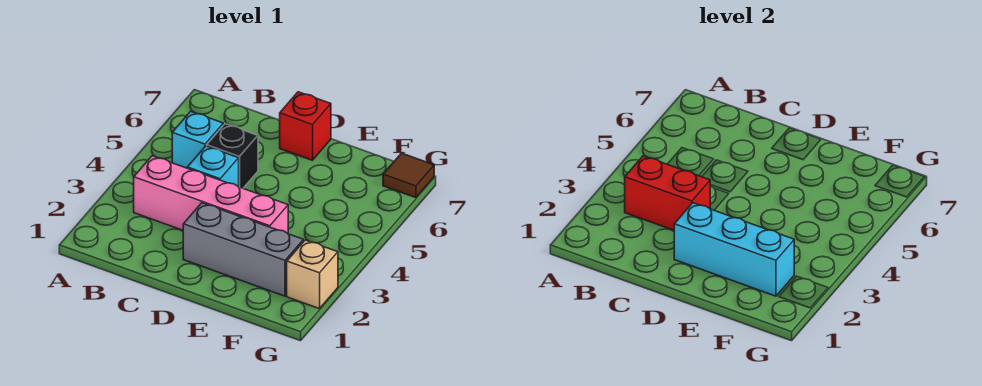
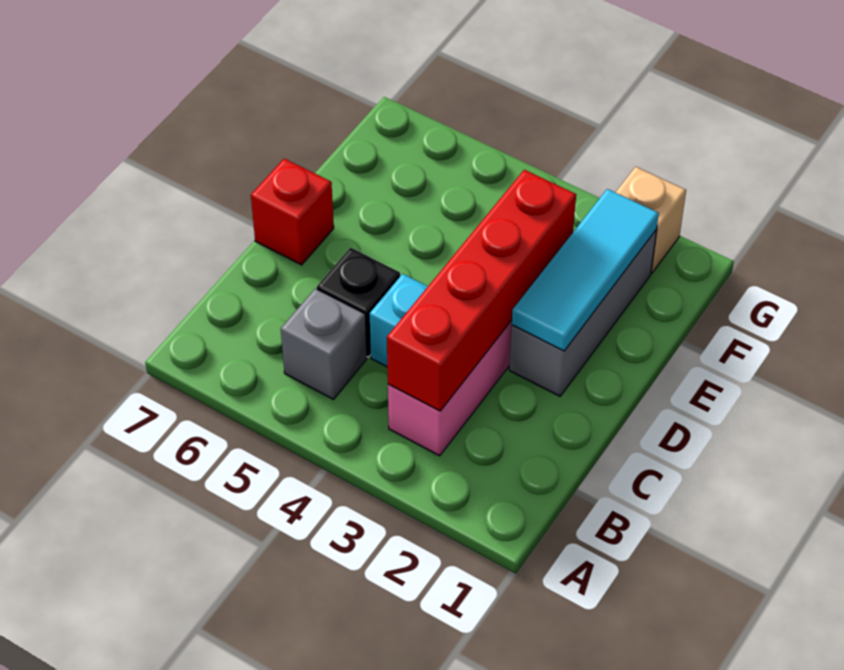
red brick B3:C3 level 2 -> red brick B3:E3 level 2
cyan brick B5 level 1 -> grey brick B5 level 1
cyan brick D2:F2 level 2 -> cyan tile D2:F2 level 2
brown tile G7 level 1 -> none

